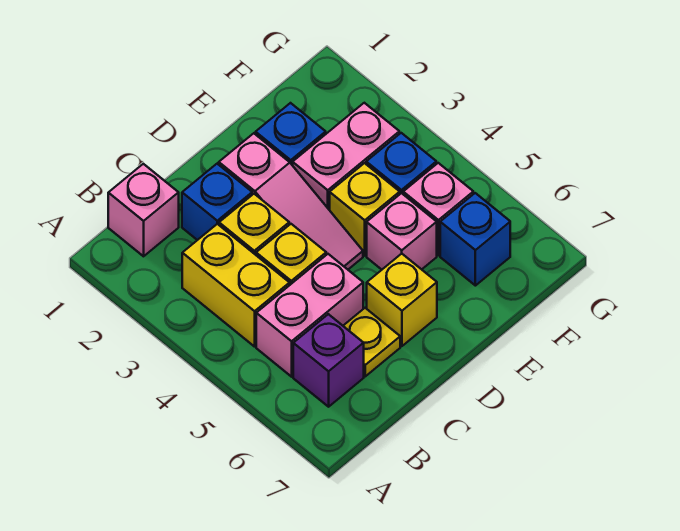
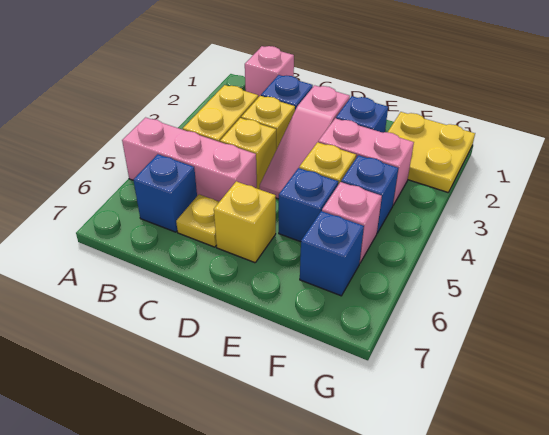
pink brick B5:C5 level 1 -> pink brick A5:C5 level 1
purple brick B6 level 1 -> blue brick B6 level 1
pink brick E5 level 1 -> blue brick E5 level 1
none -> yellow plate F1:G2 level 1

